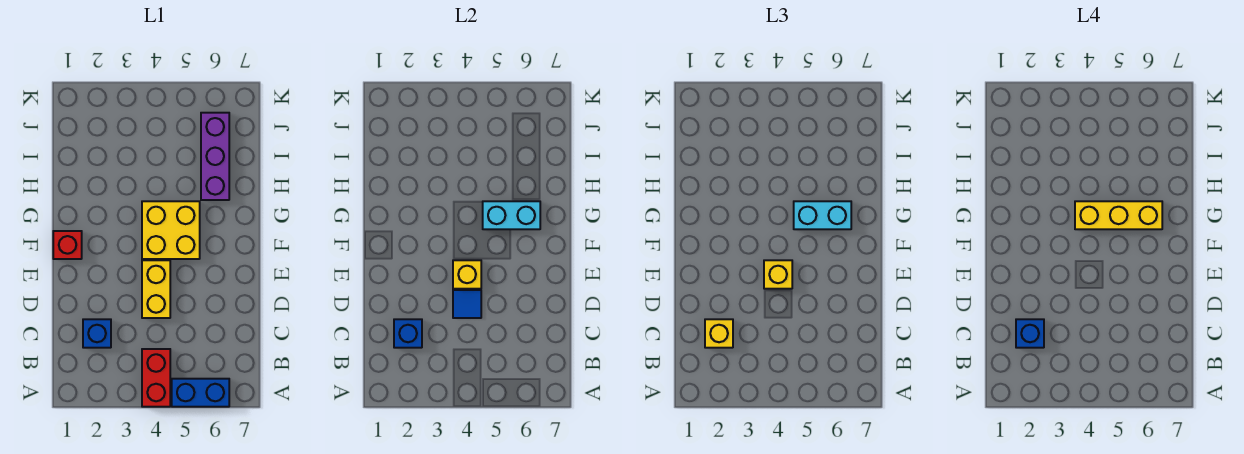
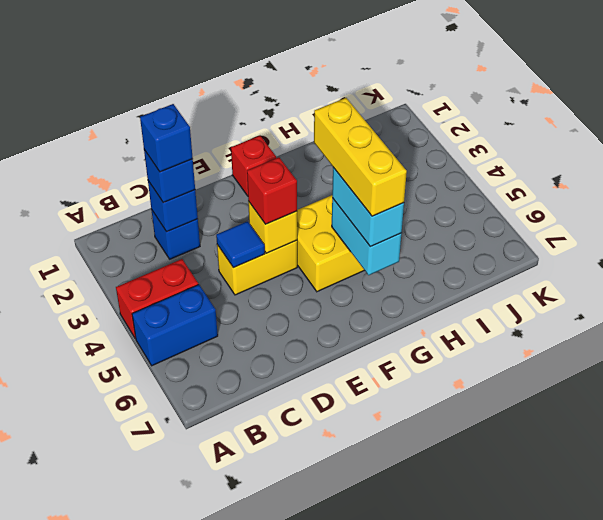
blue brick A5:A6 level 1 -> blue brick A5:B5 level 1
yellow brick C2 level 3 -> blue brick C2 level 3
yellow brick E4 level 3 -> red brick E4 level 3
purple brick H6:J6 level 1 -> none

